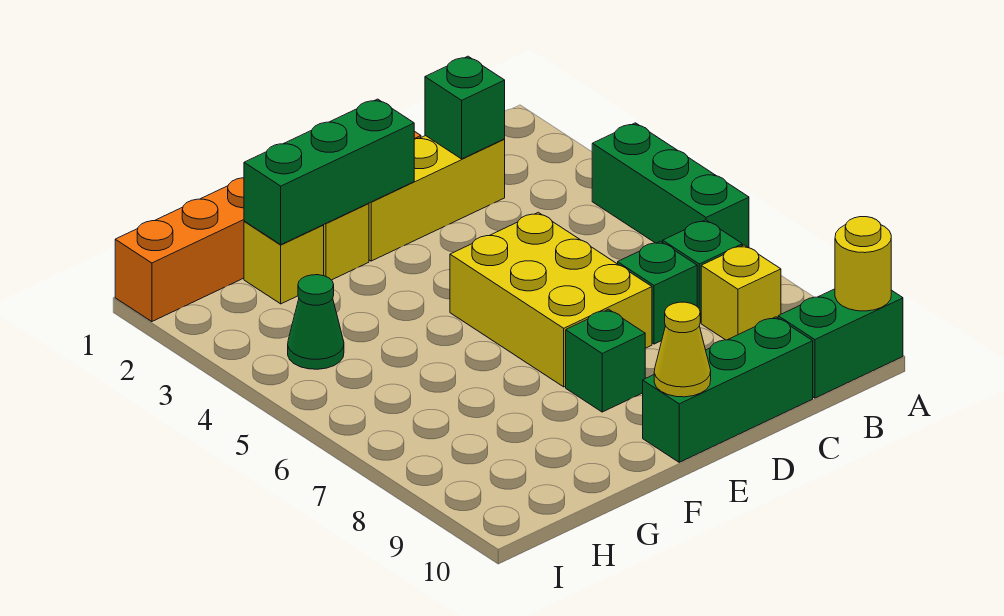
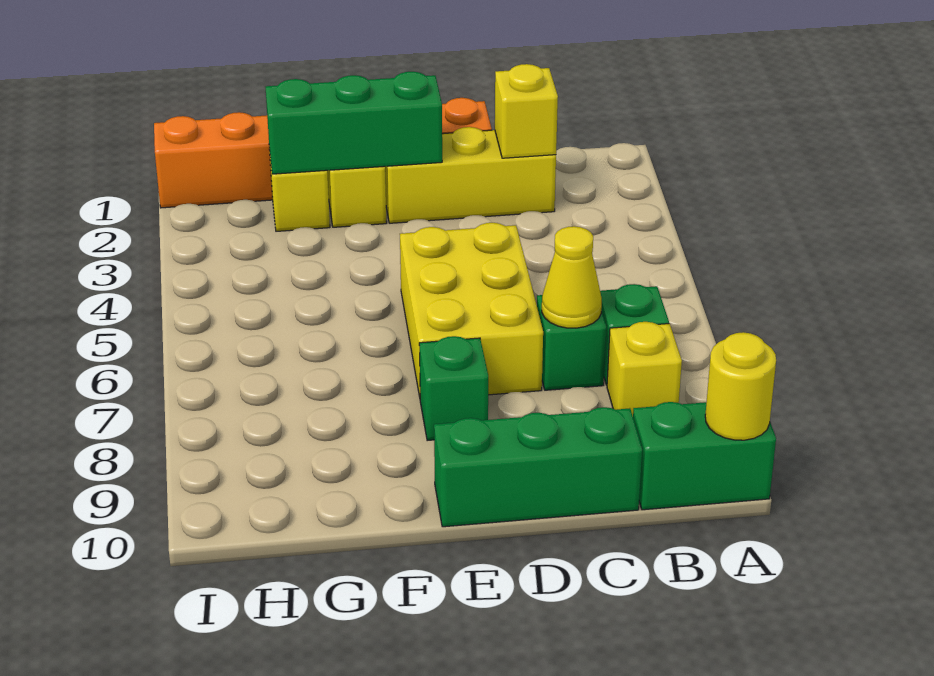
green brick A4:A6 level 1 -> none
green brick C2 level 2 -> yellow brick C2 level 2
yellow cone E10 level 2 -> yellow cone C7 level 2
green cone H4 level 1 -> none

